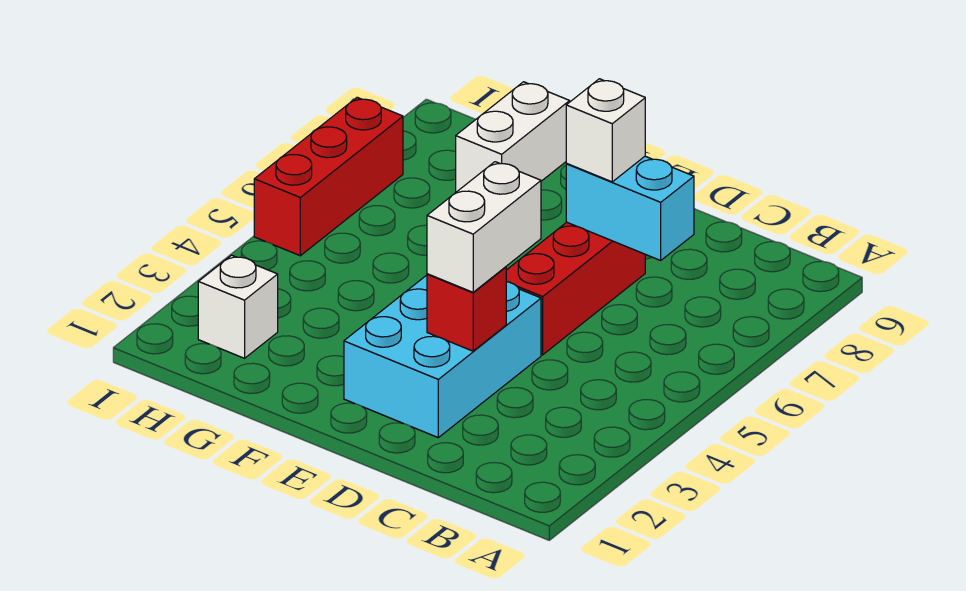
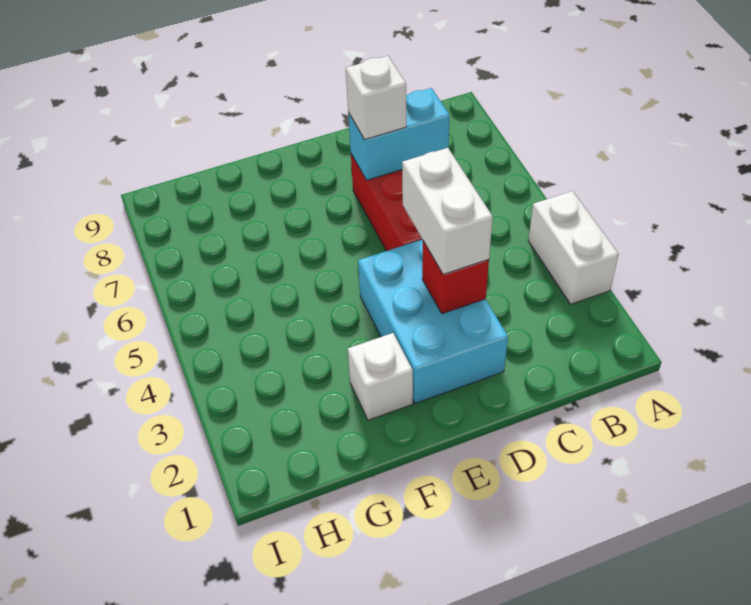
white brick G8:G9 level 1 -> white brick A3:A4 level 1
white brick H2 level 1 -> white brick F2 level 1
red brick I5:I7 level 1 -> none

